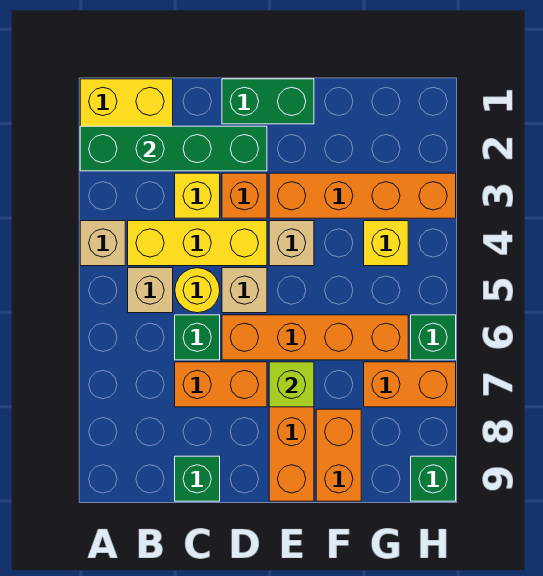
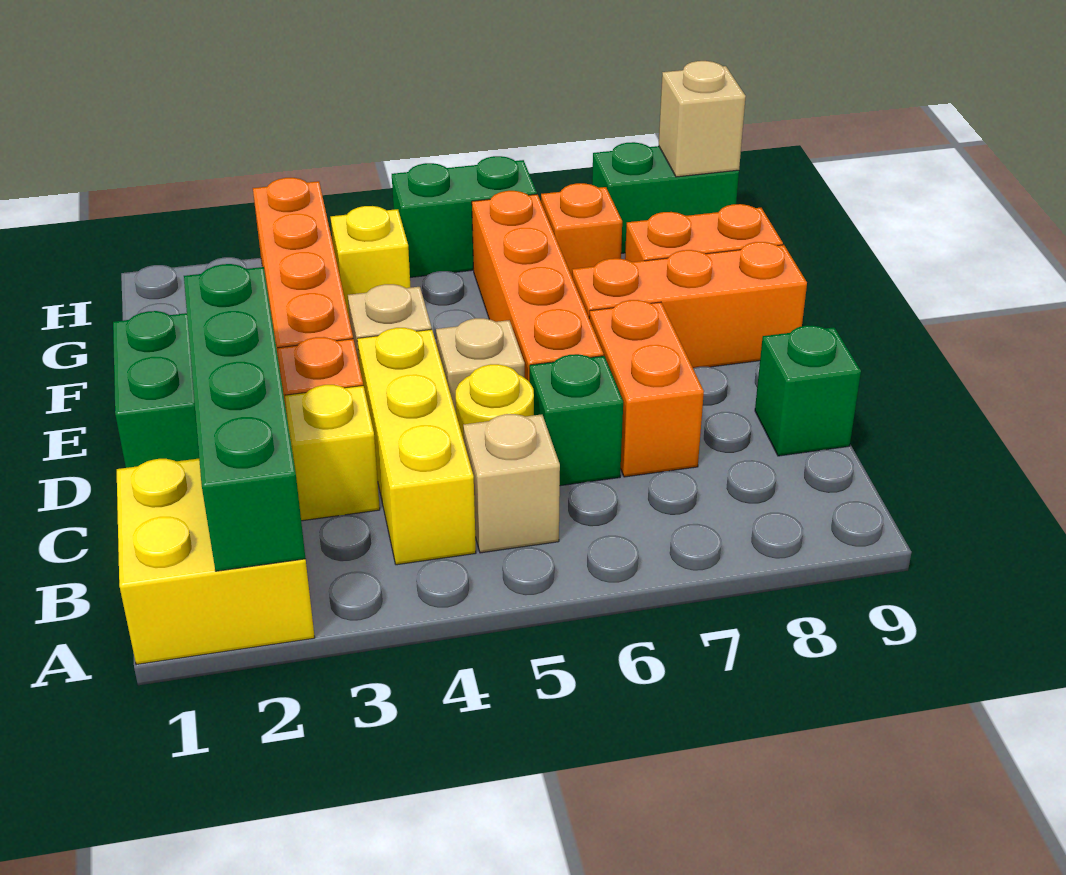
tan brick A4 level 1 -> tan brick H9 level 2
lime brick E7 level 2 -> none
orange brick G7:H7 level 1 -> orange brick G7 level 1
green brick H6 level 1 -> green brick H5:H6 level 1
green brick H9 level 1 -> green brick H8:H9 level 1

